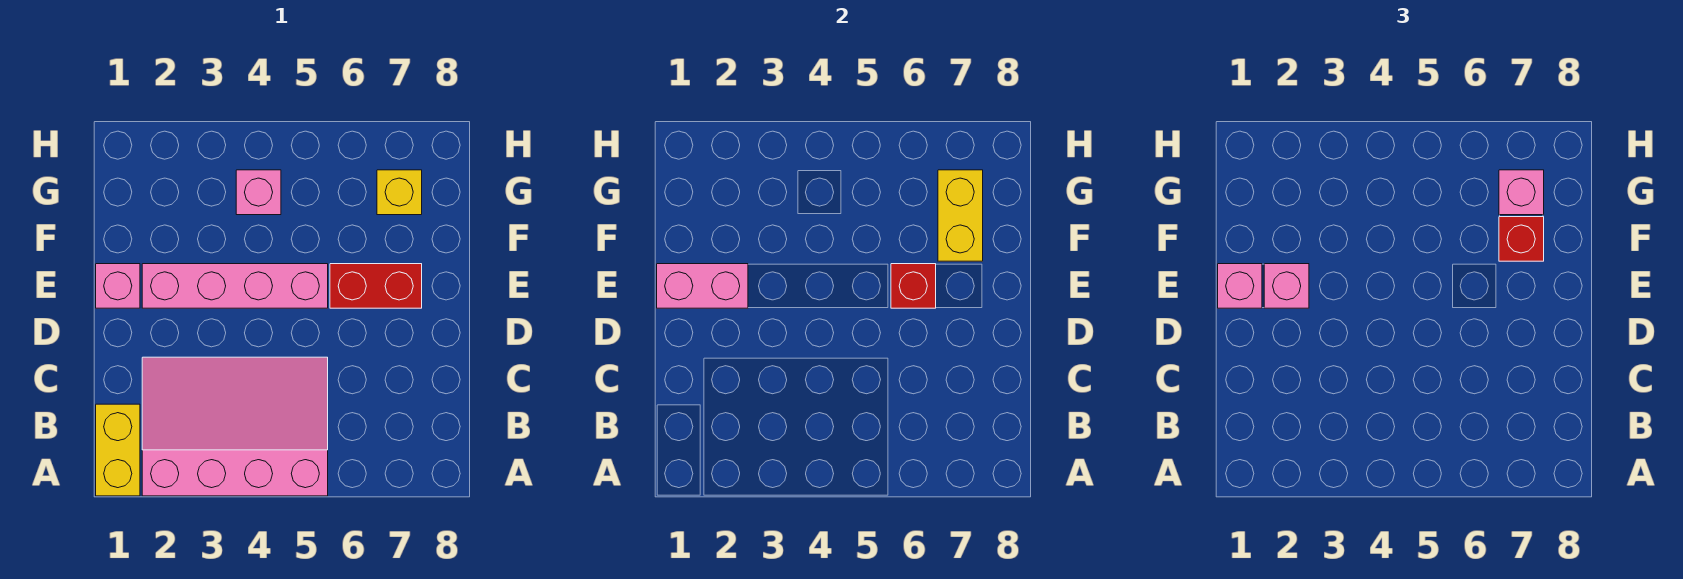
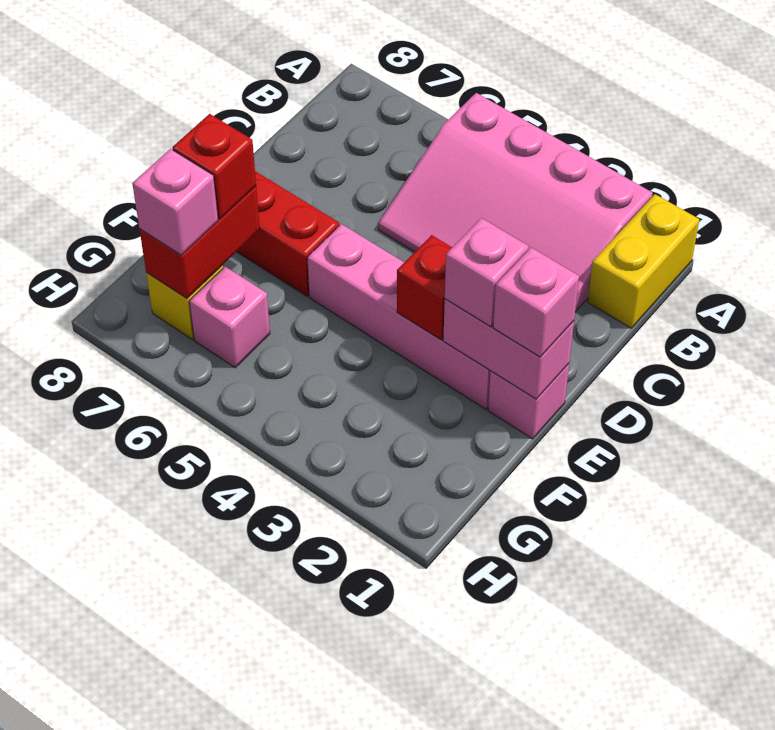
red brick E6 level 2 -> red brick E3 level 2
yellow brick F7:G7 level 2 -> red brick F7:G7 level 2
pink brick G4 level 1 -> pink brick G6 level 1

